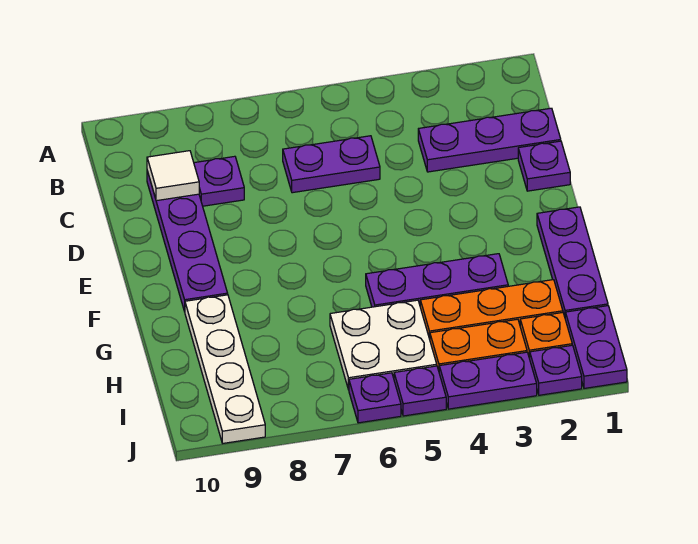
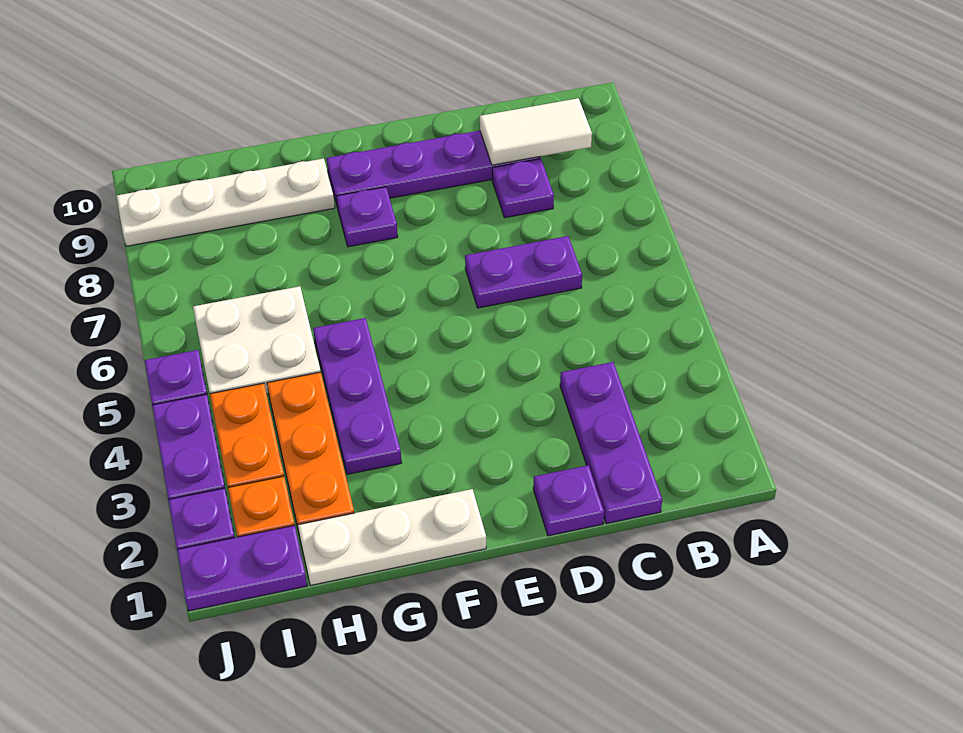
purple plate C5:C6 level 1 -> purple plate C6:D6 level 1
white tile C9 level 2 -> white tile B9:C9 level 2
purple plate F1:H1 level 1 -> white plate F1:H1 level 1
purple plate J6 level 1 -> purple plate F8 level 1

